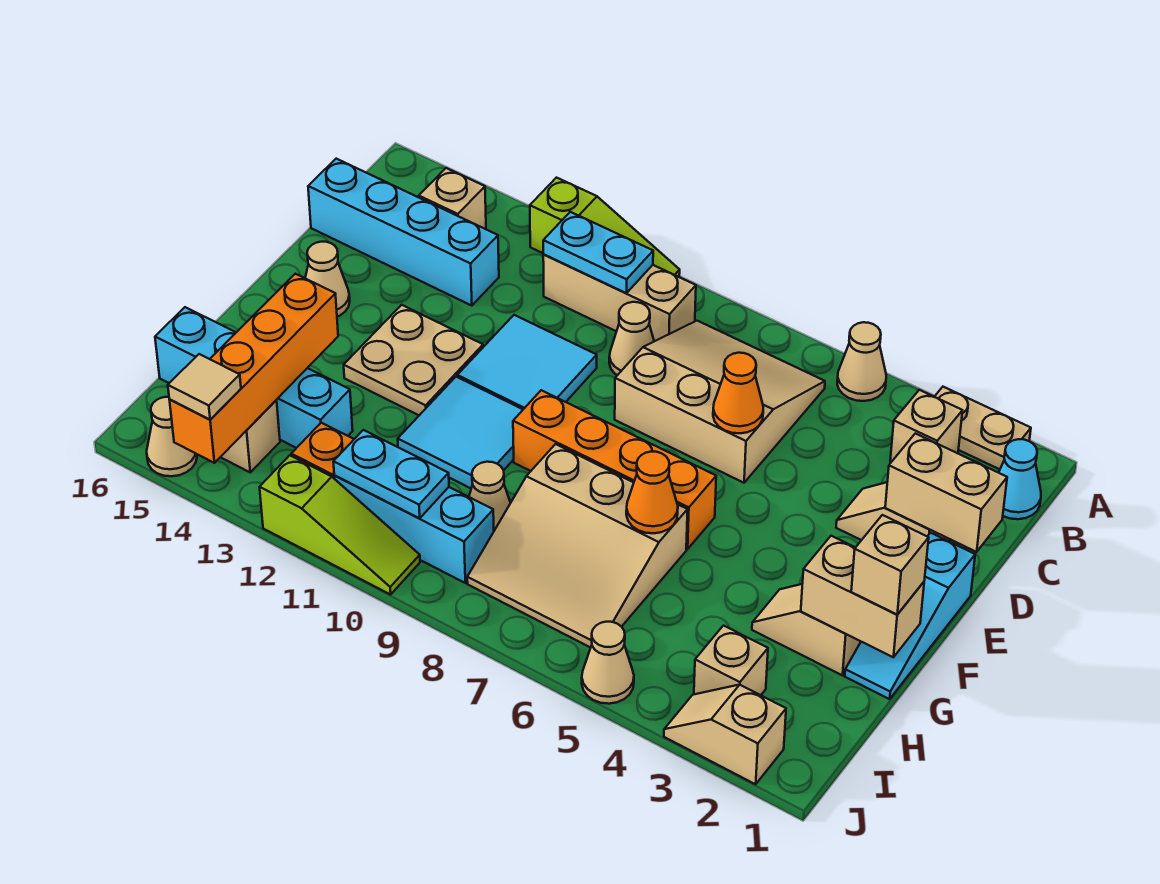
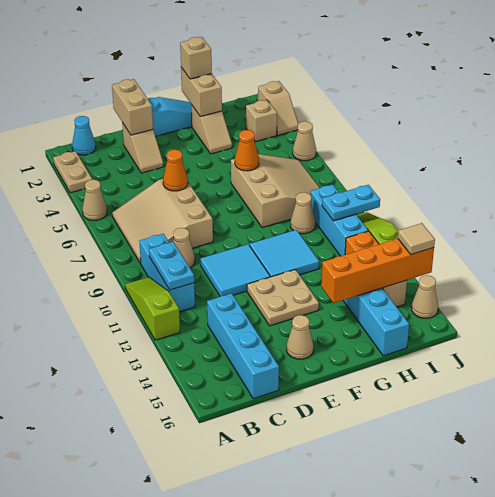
tan brick B3 level 1 -> none
tan brick B9:B11 level 1 -> cyan brick B9:B11 level 1
tan brick B14 level 1 -> none
orange brick F6:F9 level 1 -> none
cyan plate I10:I11 level 2 -> cyan plate I10:J10 level 2

